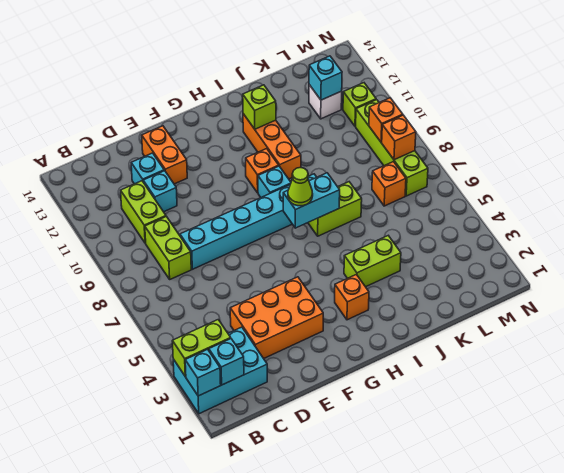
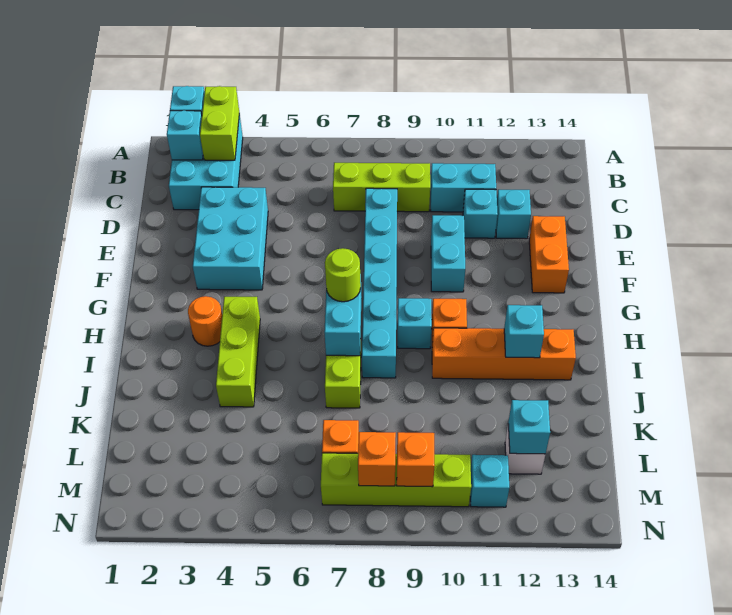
lime brick C8:C9 level 1 -> lime brick C7:C9 level 1
lime brick C10:C11 level 1 -> cyan brick C10:C11 level 1
orange brick D3:F4 level 1 -> cyan brick D3:F4 level 1
none -> cyan brick E10:F10 level 1
orange brick E12:E13 level 1 -> orange brick E13:F13 level 1
orange brick H3 level 1 -> orange round brick H3 level 1
lime cone H7 level 3 -> lime round brick H7 level 3
lime brick I4:J4 level 1 -> lime brick H4:J4 level 1
orange brick I10:I12 level 1 -> orange brick I10:I13 level 1
lime brick I12 level 2 -> cyan brick I12 level 2
lime brick M11 level 1 -> cyan brick M11 level 1

